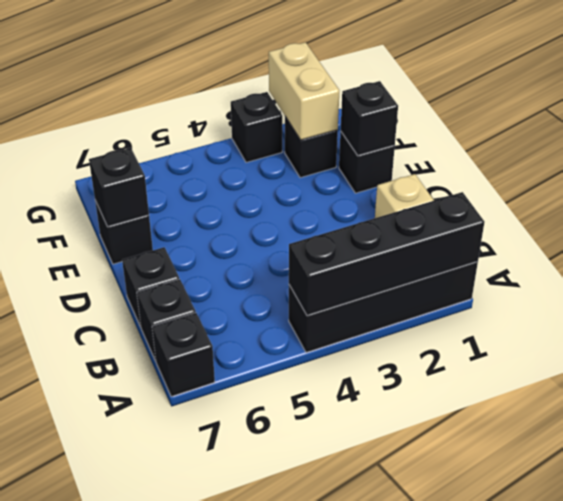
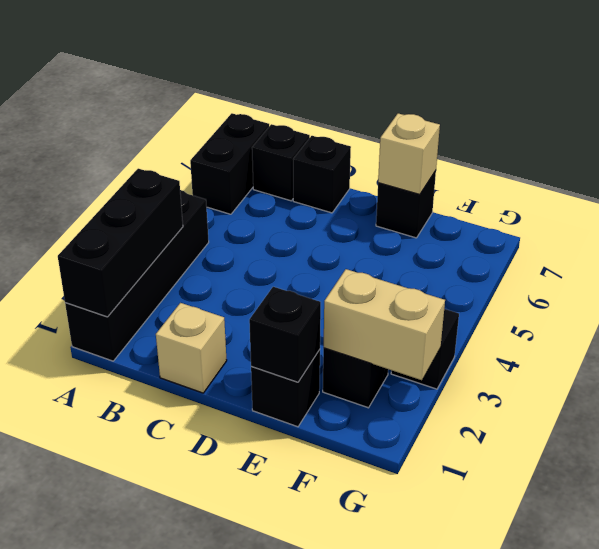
black brick A1:A4 level 2 -> black brick A1:A3 level 2
black brick A7 level 1 -> black brick A6:A7 level 1
black brick E7 level 2 -> tan brick E7 level 2

